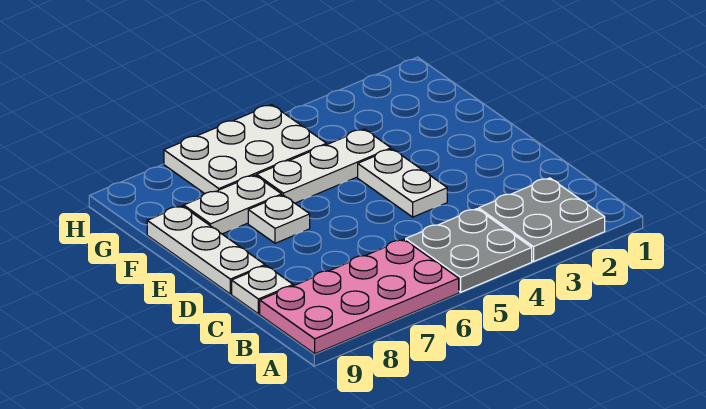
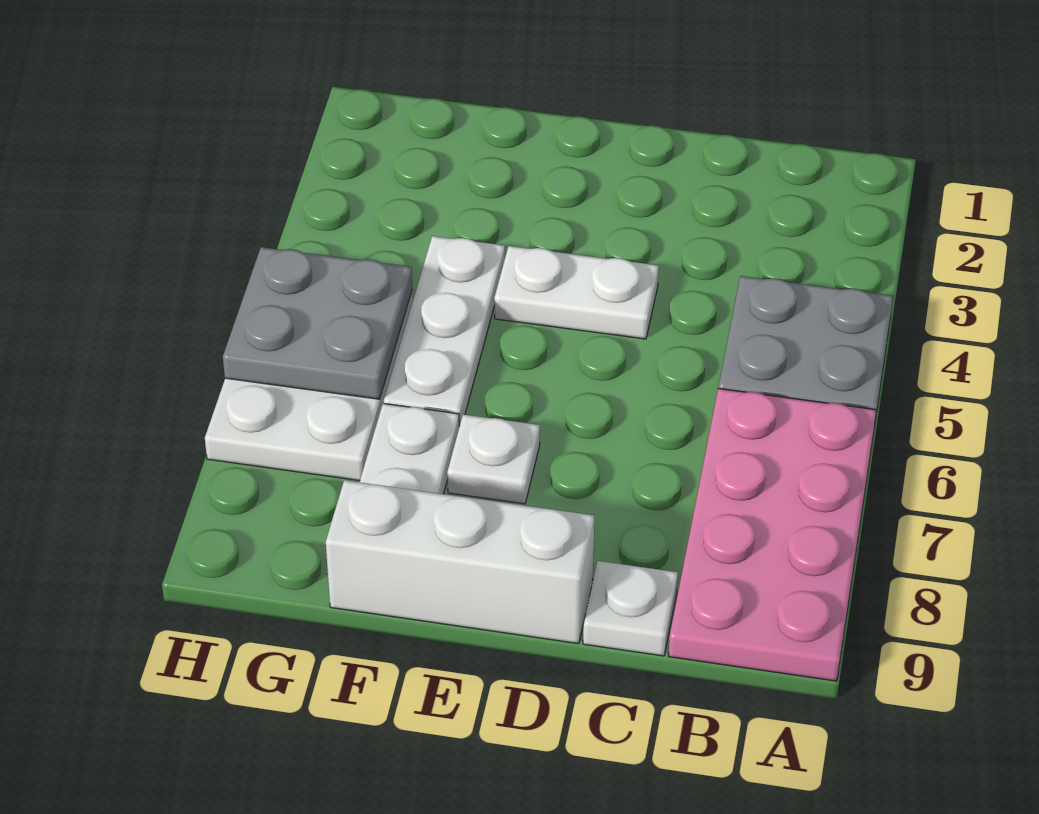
grey plate A2:B3 level 1 -> grey plate G5:H6 level 2
white plate D9:F9 level 1 -> white brick D9:F9 level 1

